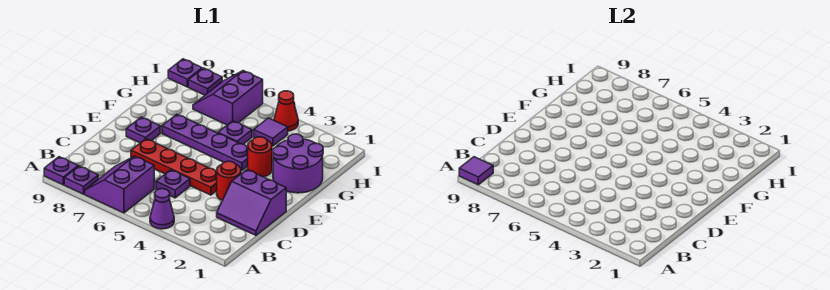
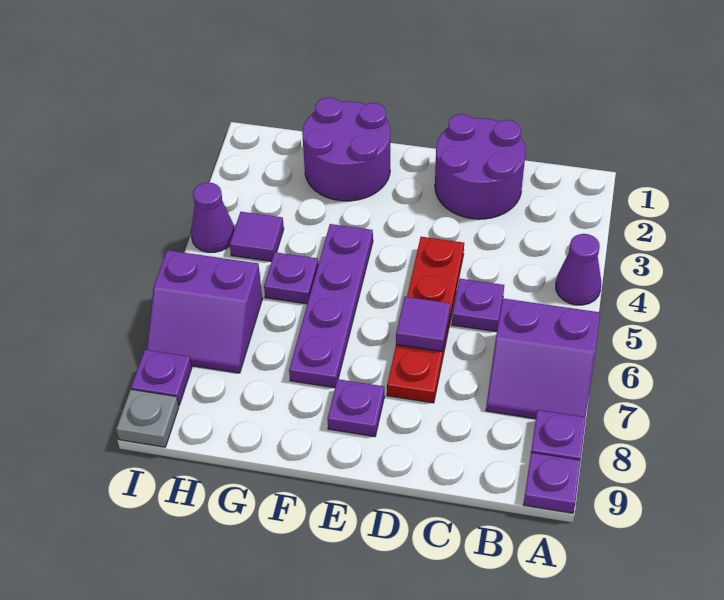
purple tile A9 level 2 -> purple tile D6 level 2
purple slope C1:D2 level 1 top D -> purple round brick C1:D2 level 1
red round brick D3 level 1 -> none
red round brick F3 level 1 -> none
red cone I4 level 1 -> purple cone I4 level 1
purple plate I9 level 1 -> grey plate I9 level 1

